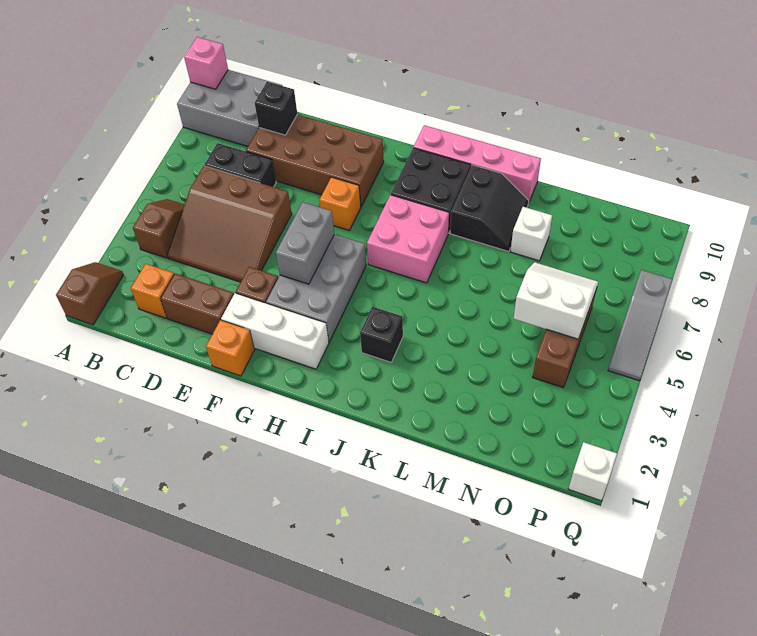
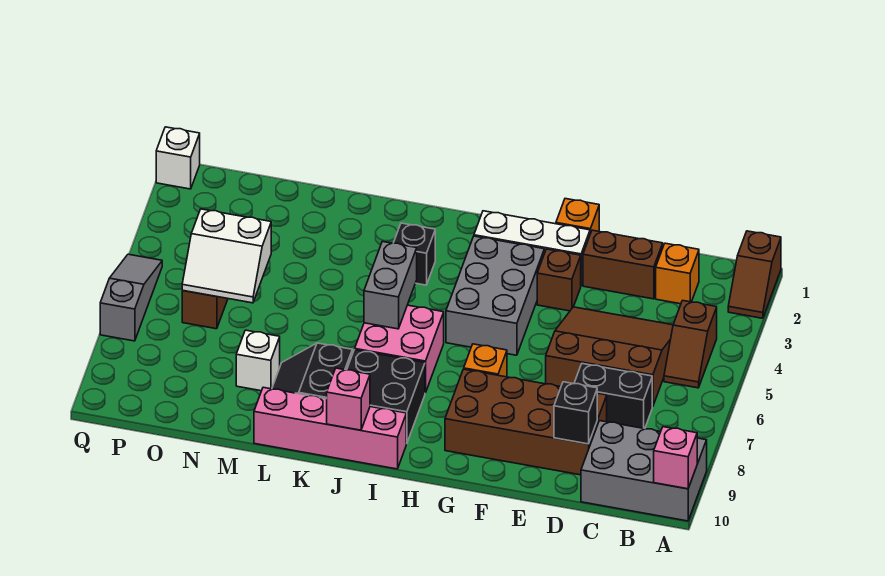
grey brick G4:G5 level 2 -> grey brick J5:J6 level 2
none -> pink brick J10 level 2

